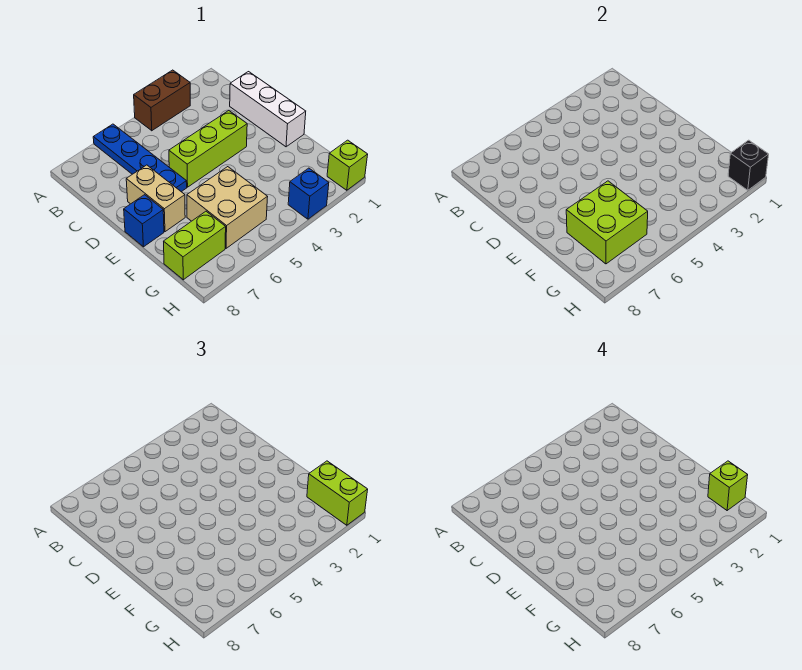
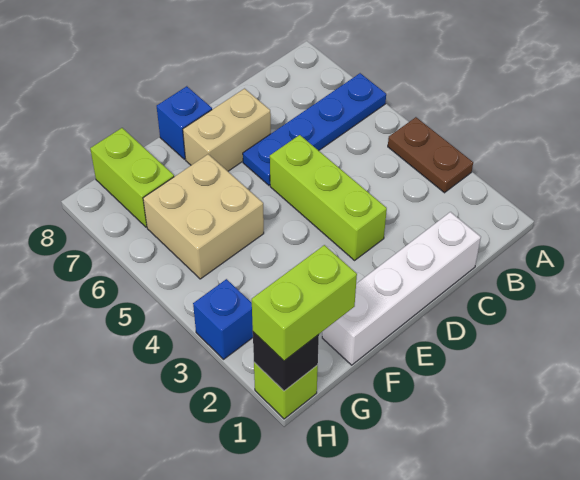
brown brick A3:A4 level 1 -> brown plate A3:A4 level 1
white brick C1:E1 level 1 -> white brick C1:F1 level 1
lime brick F6:G7 level 2 -> none
lime brick G1 level 4 -> none

